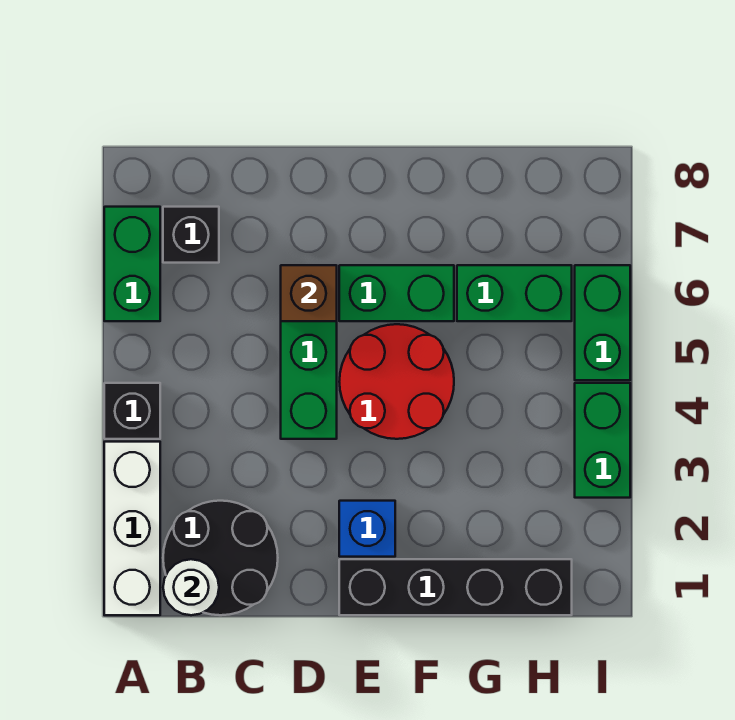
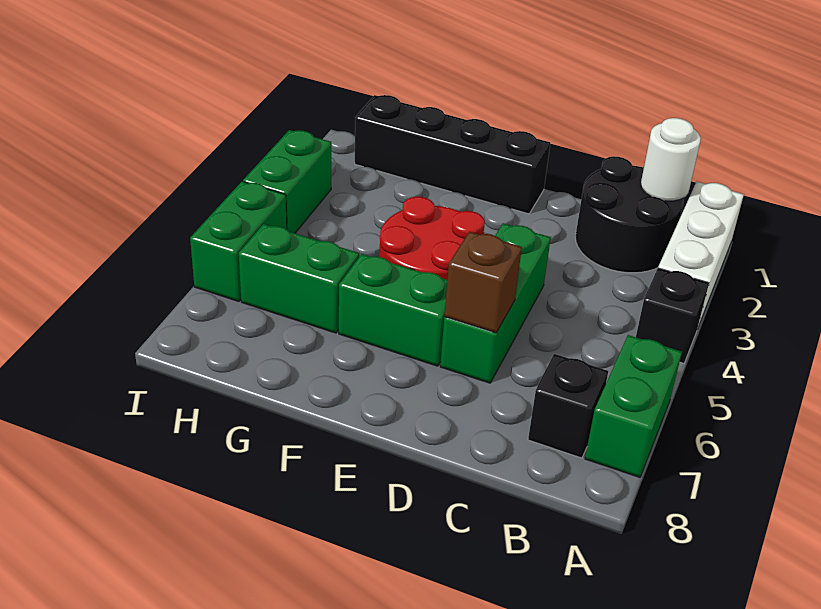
blue brick E2 level 1 -> none

